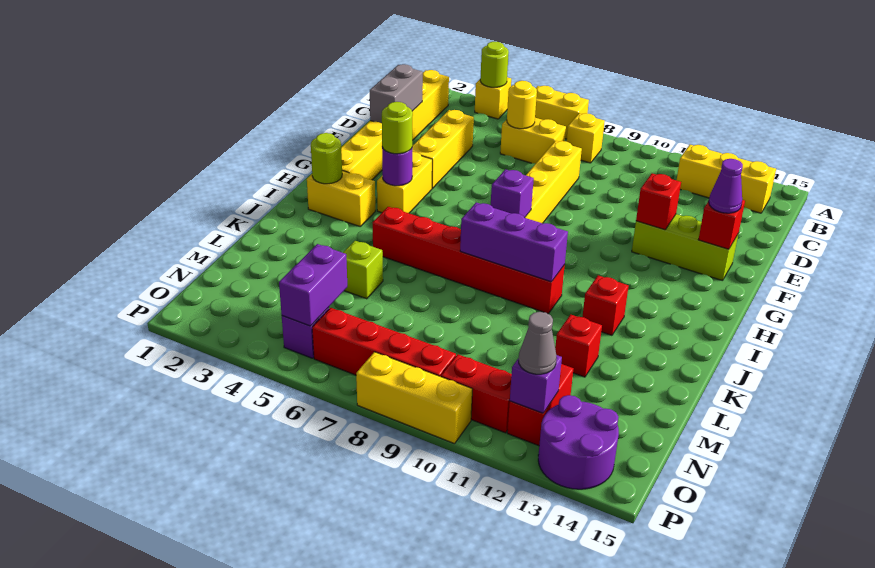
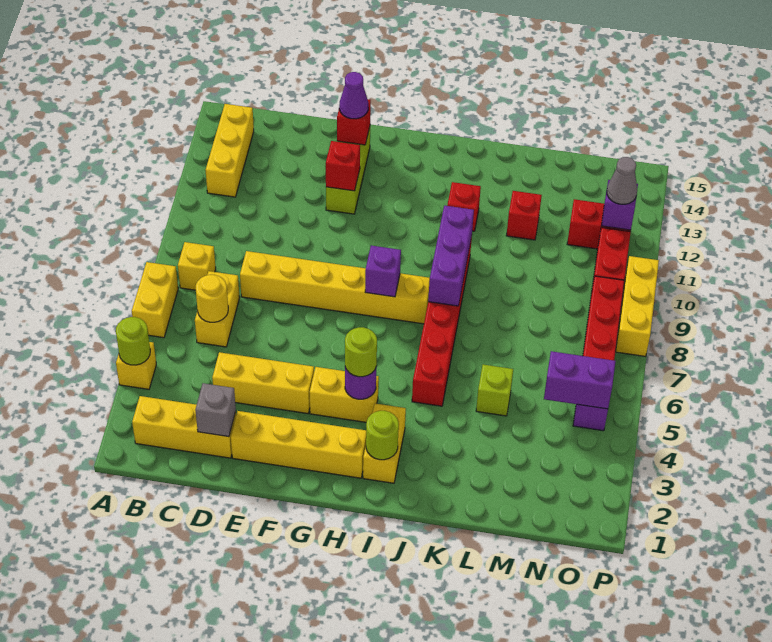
grey brick D2:E2 level 2 -> grey brick D2 level 2
purple round brick O13:P14 level 1 -> none

